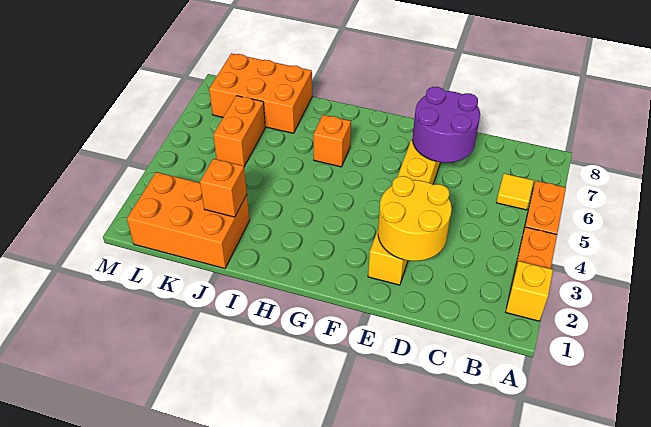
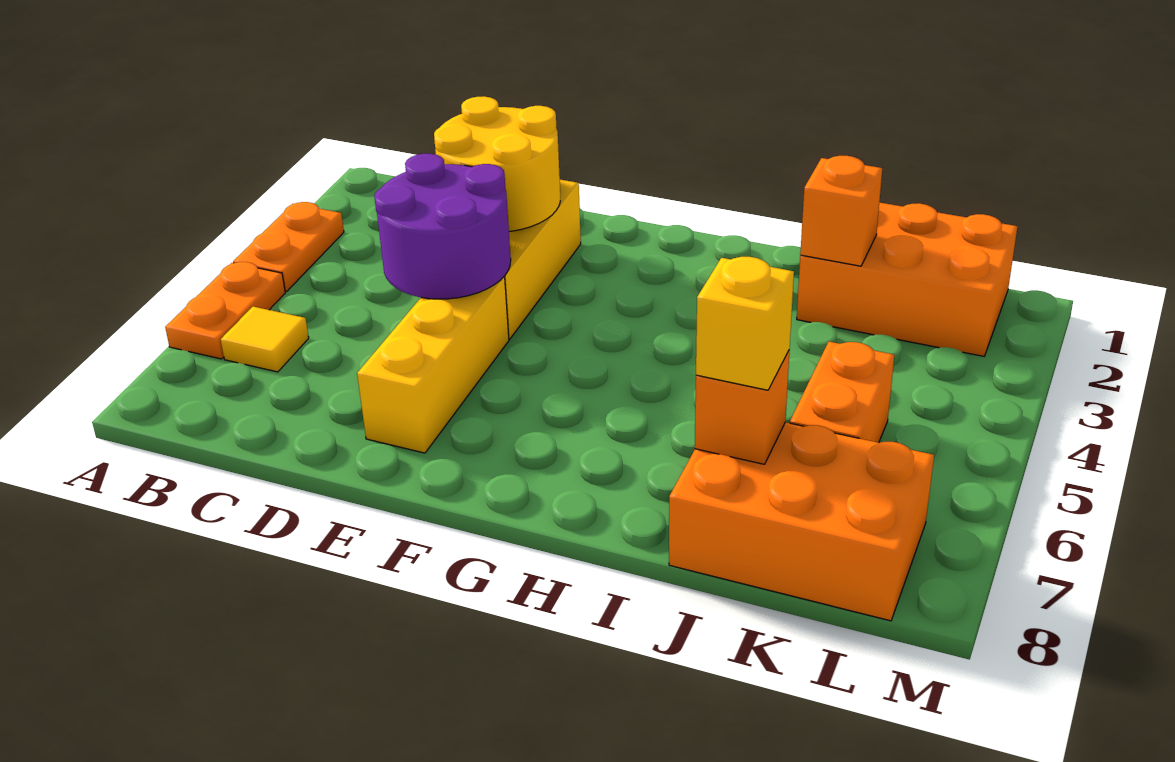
yellow brick A2 level 1 -> yellow brick J7 level 3
purple round brick D6:E7 level 2 -> purple round brick D4:E5 level 2
orange brick H6 level 1 -> orange brick J7 level 2

